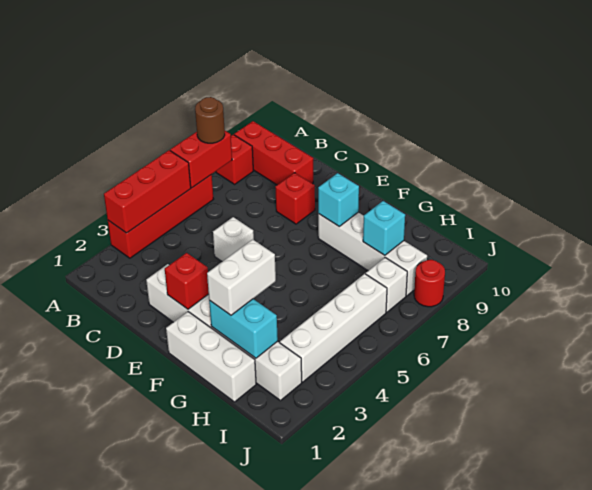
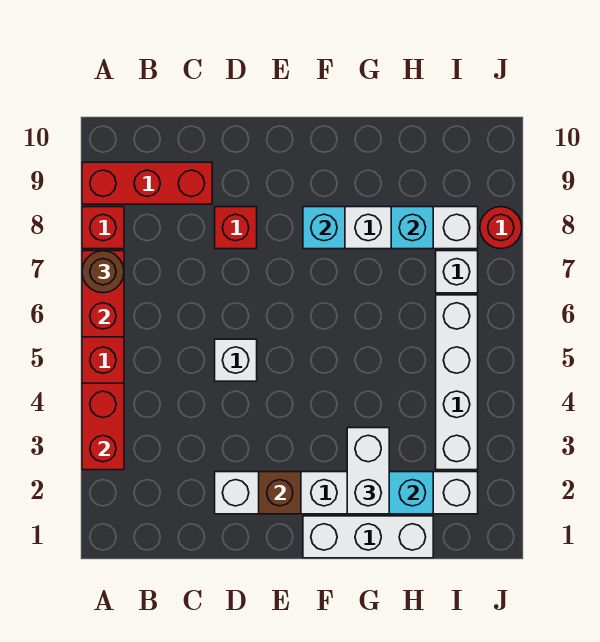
red brick A3:A5 level 2 -> red brick A3:A4 level 2
red brick E2 level 2 -> brown brick E2 level 2

